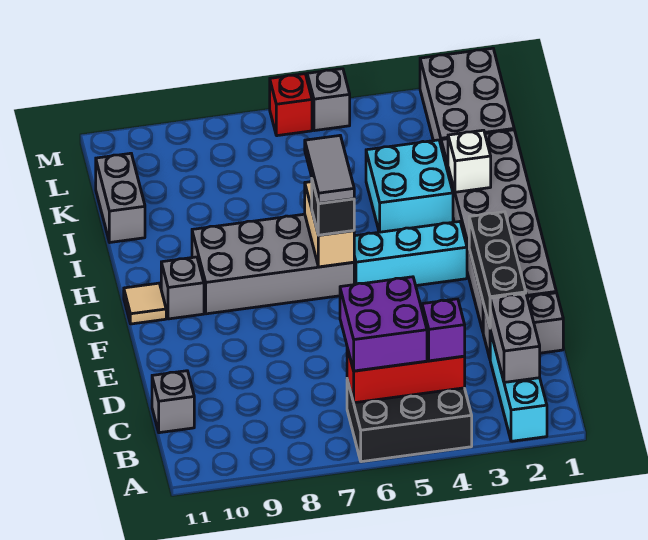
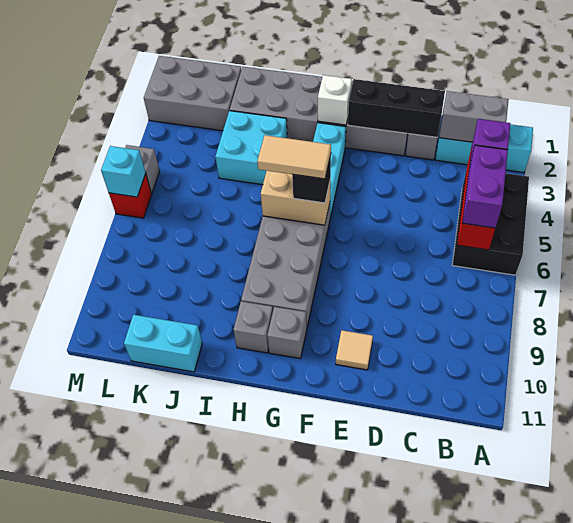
purple brick B5:C6 level 3 -> purple brick B5:B6 level 3
grey brick C11 level 1 -> grey brick H10 level 1
grey tile G6:H6 level 4 -> tan tile G6:H6 level 4
tan tile G11 level 1 -> tan tile E10 level 1
white brick I2 level 2 -> white brick G2 level 2
grey brick J11:K11 level 1 -> cyan brick J11:K11 level 1
none -> cyan brick M6 level 2

